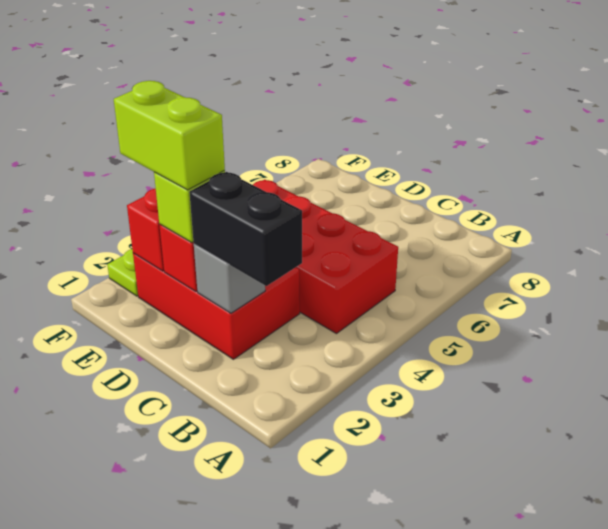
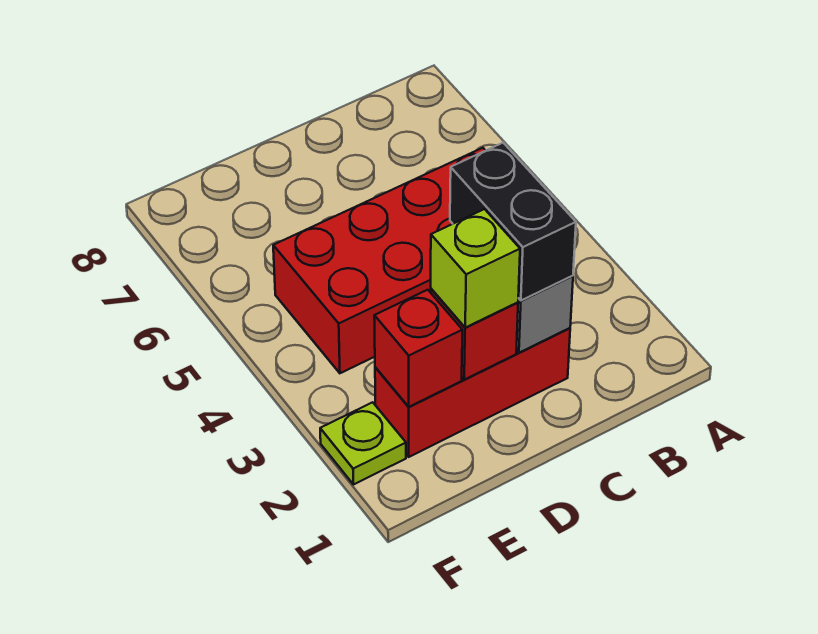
black brick B2:C2 level 3 -> black brick C2:C3 level 3
red brick C2:E3 level 1 -> red brick C2:E2 level 1
lime brick D2:E2 level 4 -> none

